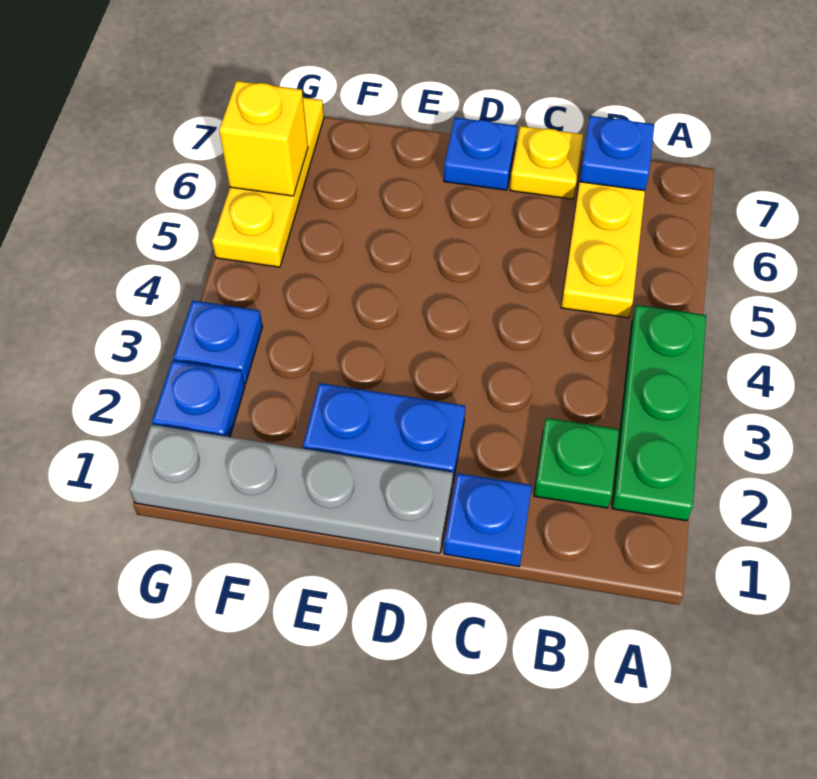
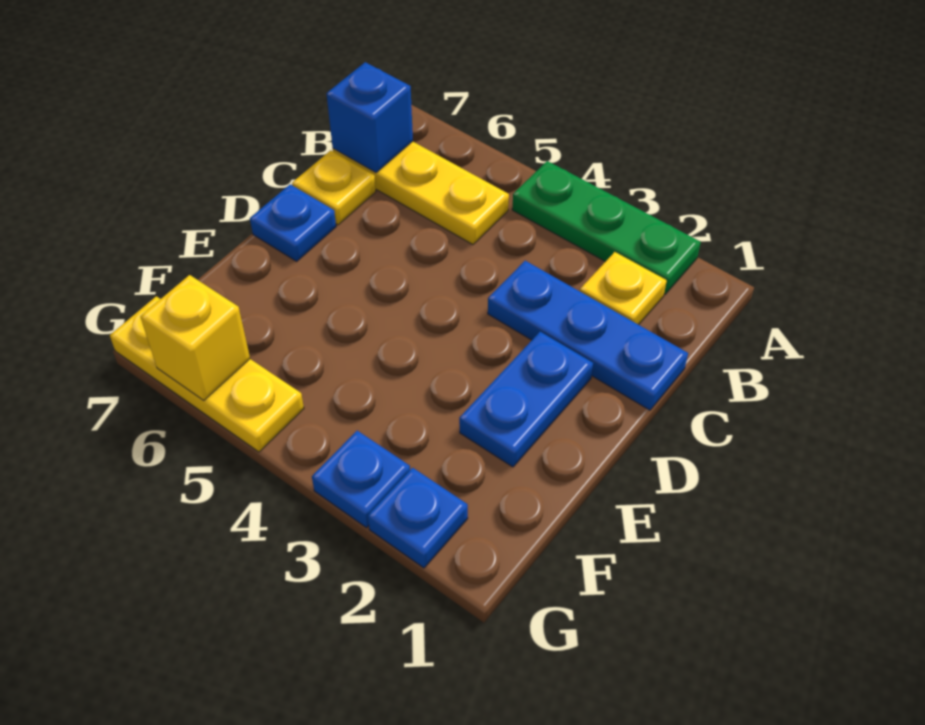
green plate B2 level 1 -> yellow plate B2 level 1
blue plate B7 level 2 -> blue brick B7 level 2
blue plate C1 level 1 -> blue plate C1:C3 level 1
grey plate D1:G1 level 1 -> none

